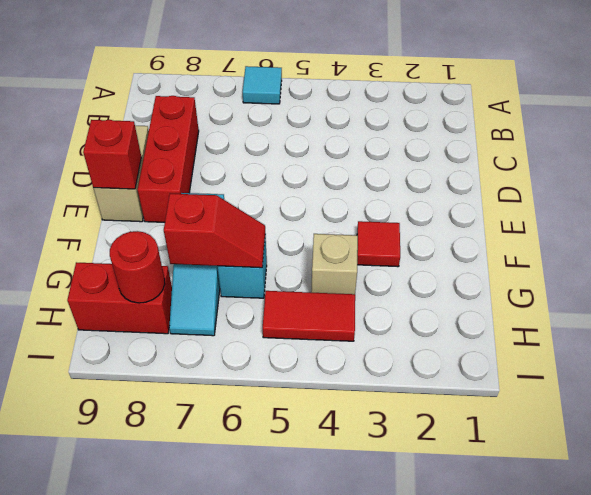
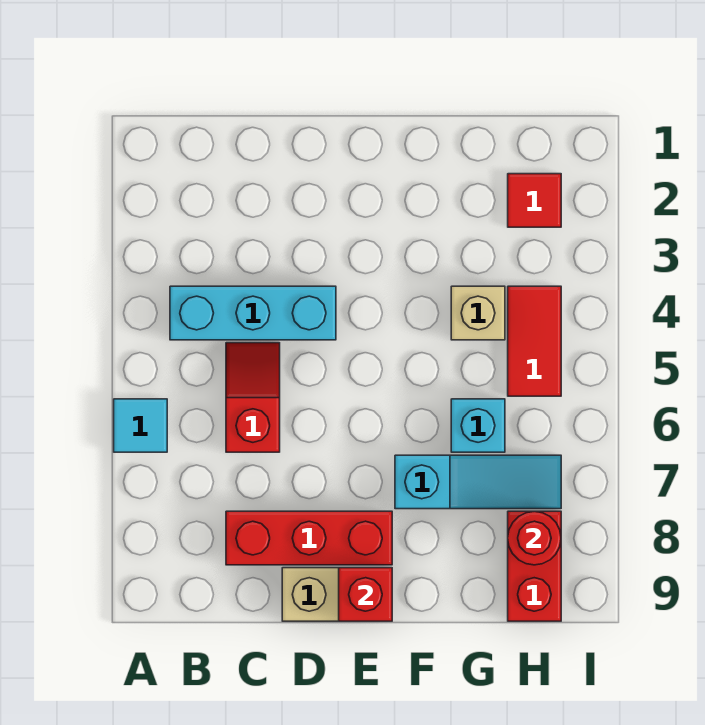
none -> cyan brick B4:D4 level 1
red tile F3 level 1 -> red tile H2 level 1
red slope G6:G7 level 2 top 7 -> red slope C5:C6 level 1 top 6

